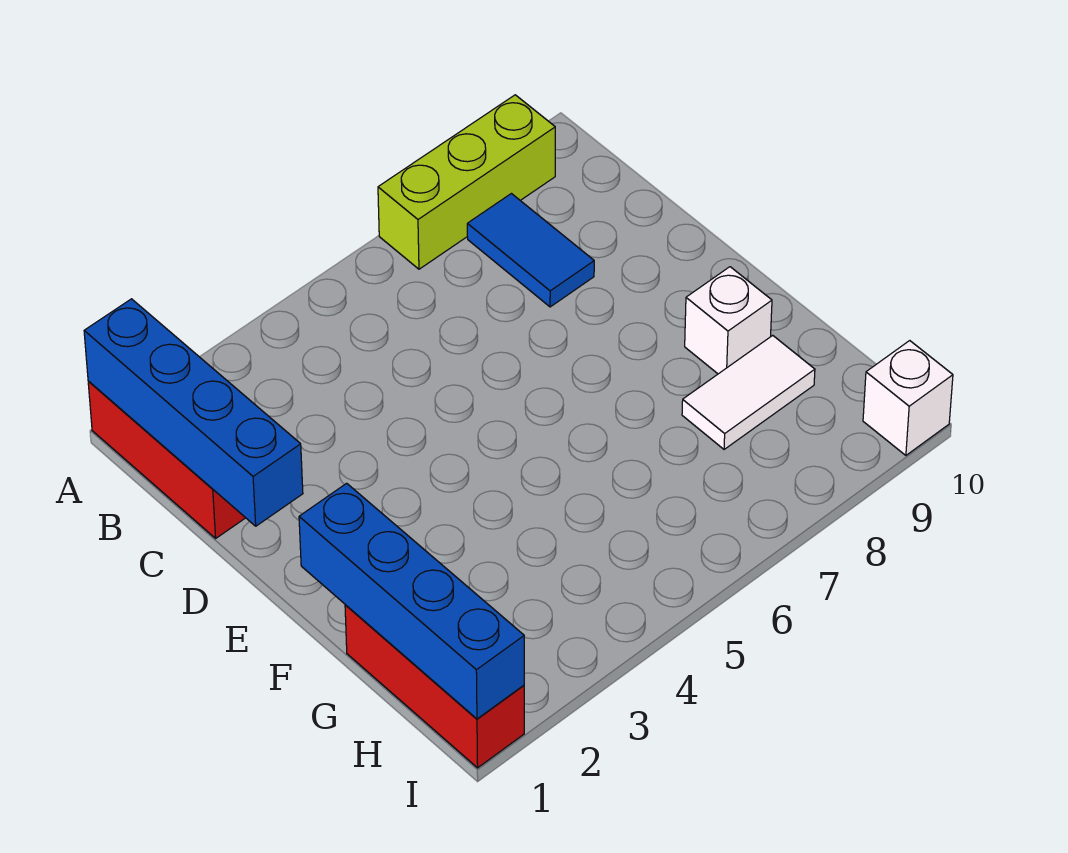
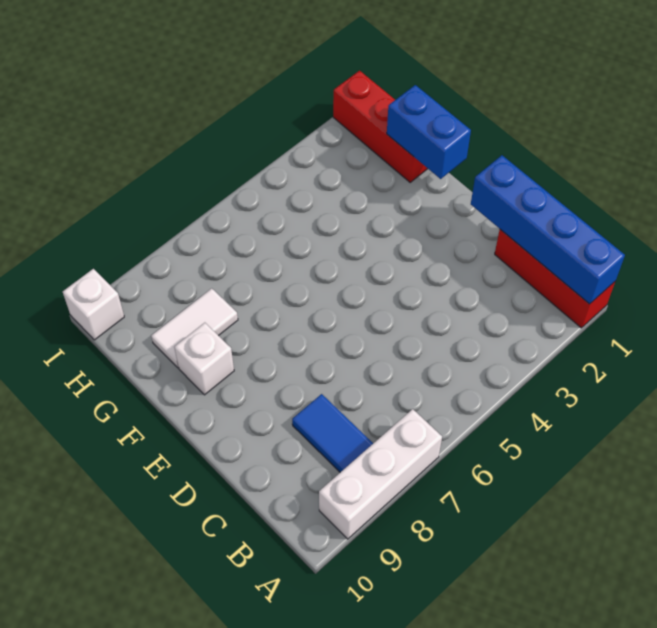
lime brick A7:A9 level 1 -> white brick A7:A9 level 1
blue brick F1:I1 level 2 -> blue brick F1:G1 level 2

